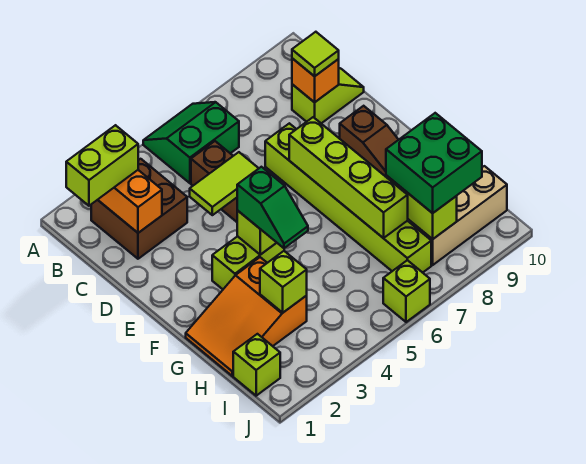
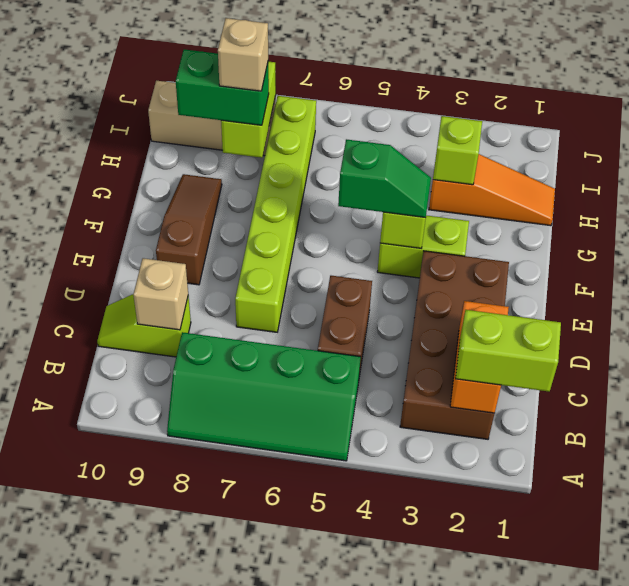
green slope A5:B6 level 1 top B -> green slope A5:B8 level 1 top B
brown brick B2:C3 level 1 -> brown brick B2:E3 level 1
orange brick C9 level 2 -> tan brick C9 level 2
lime tile C9 level 3 -> none
lime tile D4:D5 level 2 -> none
lime brick E7:H7 level 2 -> none
green slope F4:G4 level 3 top F -> green slope F4:F5 level 3 top 5
orange slope G1:H3 level 1 top 3 -> orange slope H1:H3 level 1 top 3
green brick H8:I9 level 3 -> green brick H8:H9 level 3
none -> tan brick H8 level 4
lime brick I1 level 1 -> none
lime brick J6 level 1 -> none

